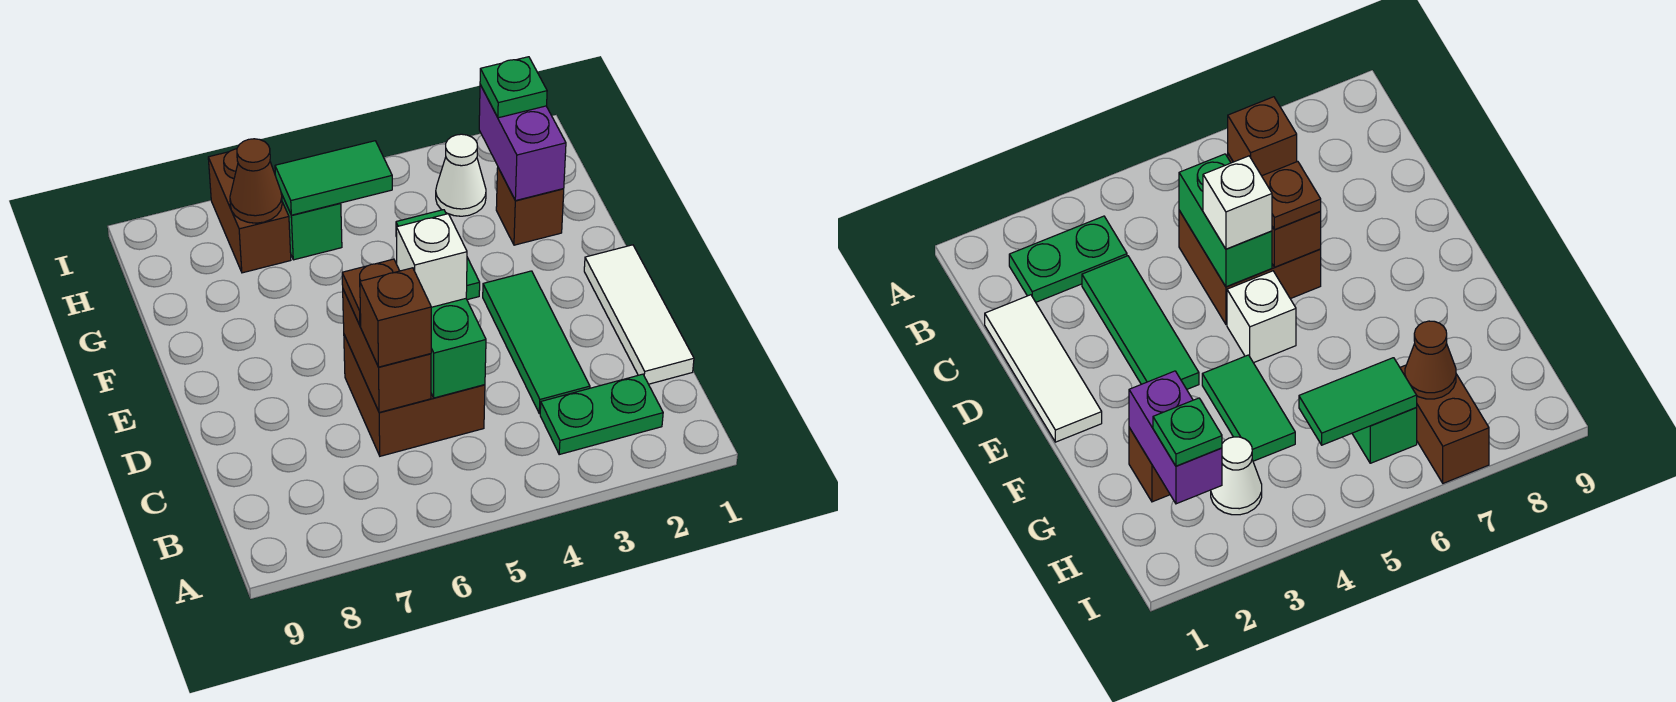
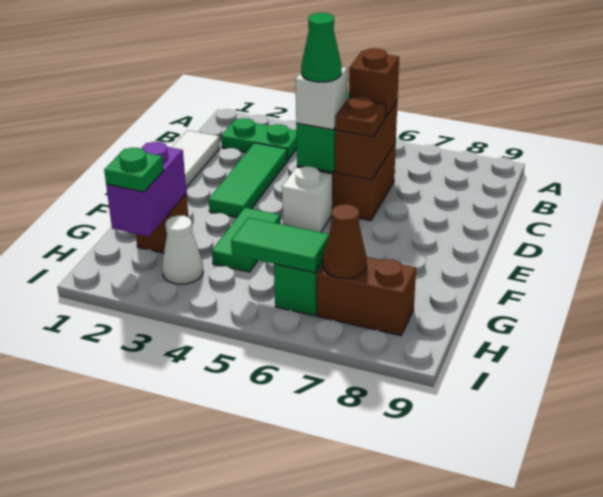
none -> green cone D5 level 4
brown brick H7:I7 level 1 -> brown brick H7:H8 level 1

